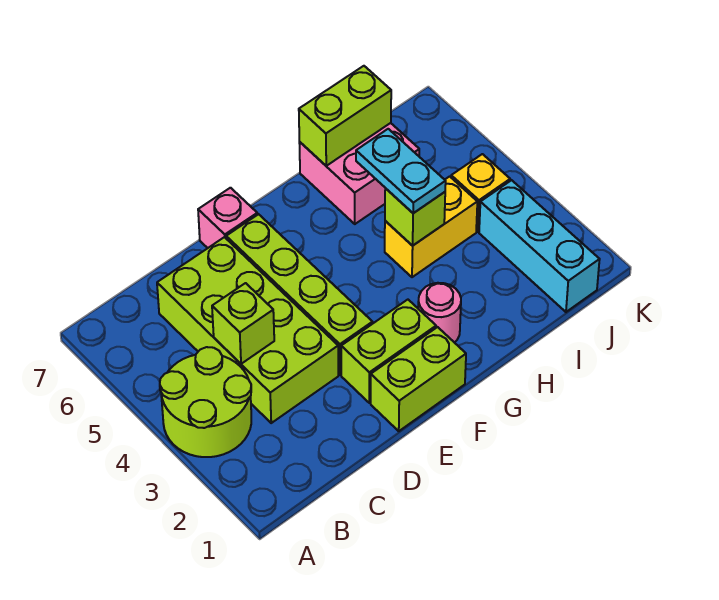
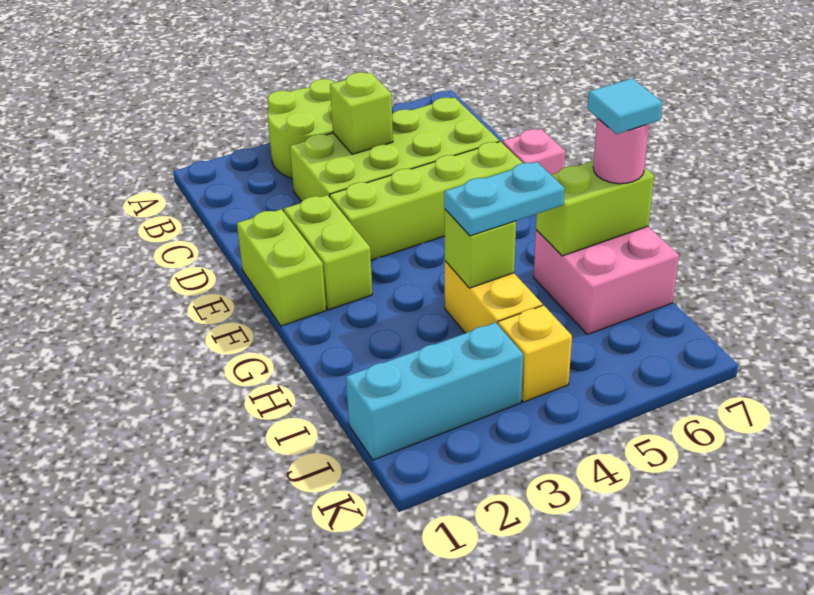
pink round brick G2 level 1 -> pink round brick H7 level 3
lime brick H7:I7 level 2 -> lime brick H6:H7 level 2
none -> cyan tile H7 level 4

